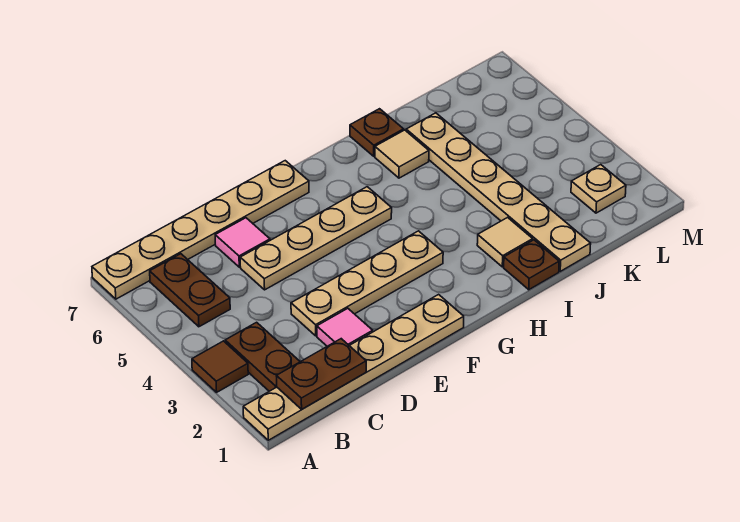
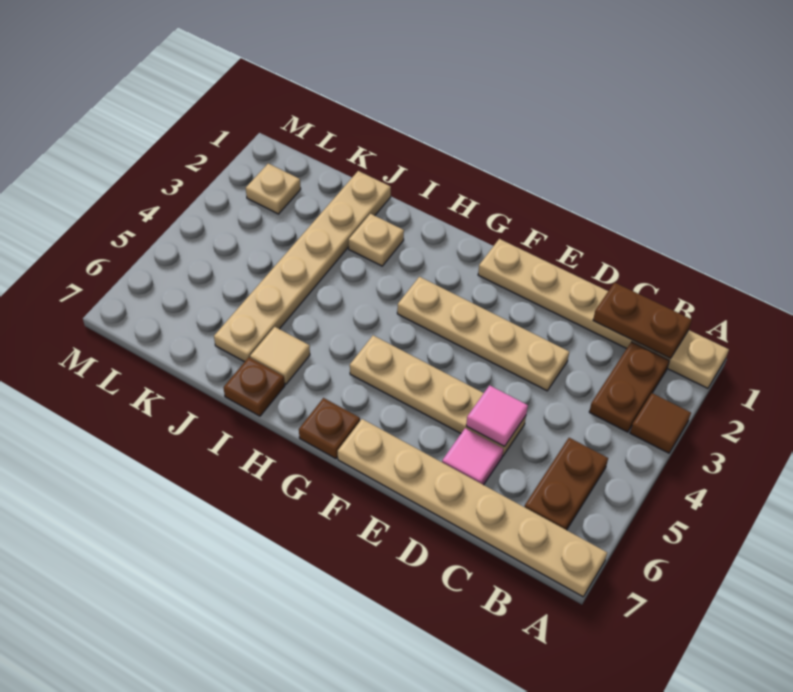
pink tile D2 level 1 -> pink tile D5 level 2
brown plate I1 level 1 -> brown plate G7 level 1
tan tile I2 level 1 -> tan plate I2 level 1

